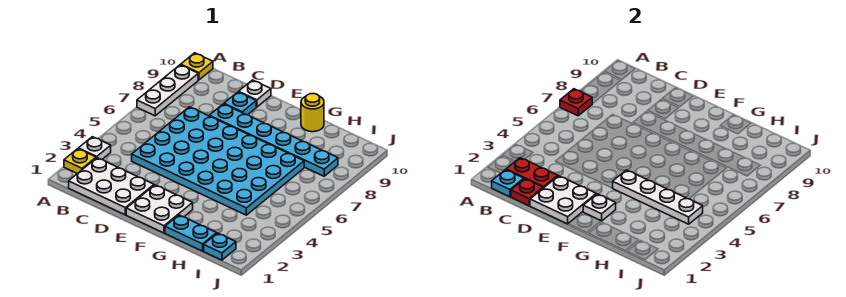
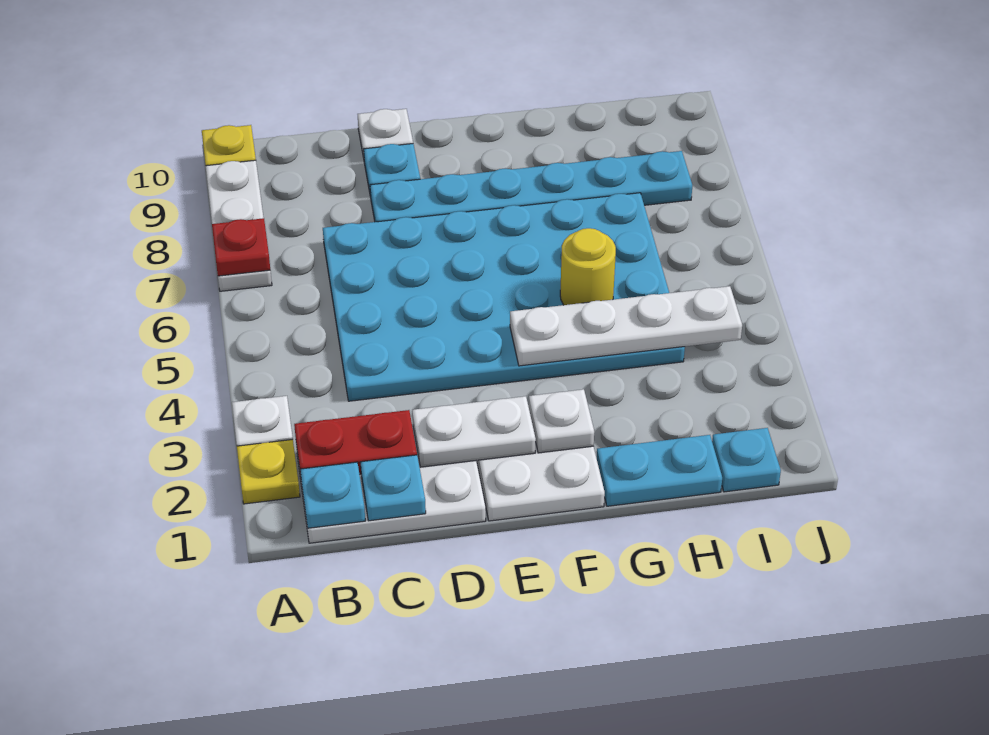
red plate C1 level 2 -> cyan plate C1 level 2
white plate D1:E2 level 2 -> white plate D2:E2 level 2
yellow round brick G10 level 1 -> yellow round brick G5 level 2

